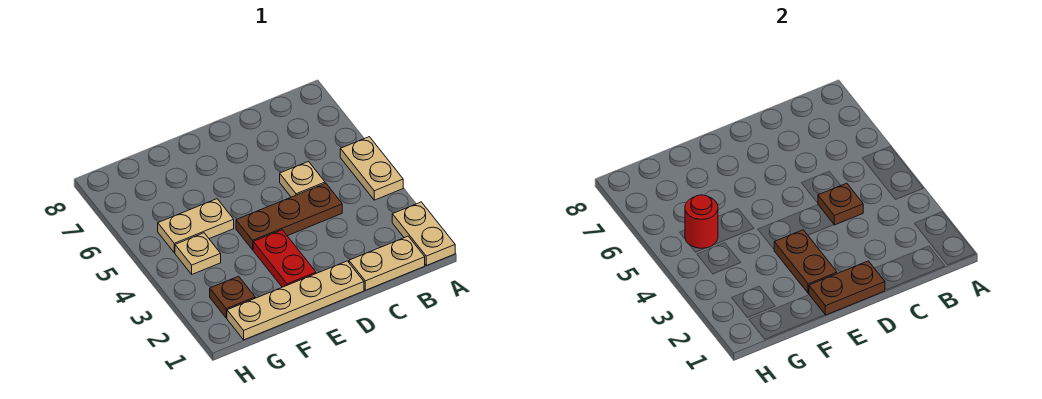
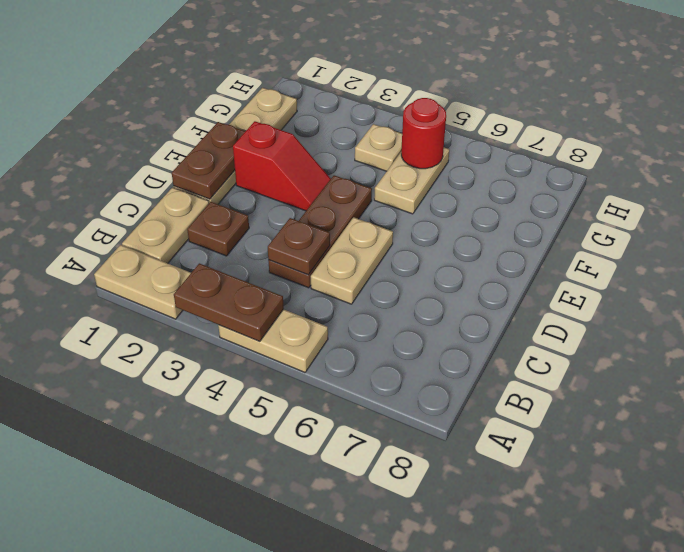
tan plate C5 level 1 -> tan plate C5:D5 level 1
red plate E2:E3 level 1 -> red slope E2:E3 level 1 top 2
brown plate E2:E3 level 2 -> brown plate A3:A4 level 2
brown plate G2 level 1 -> brown plate C2 level 1

